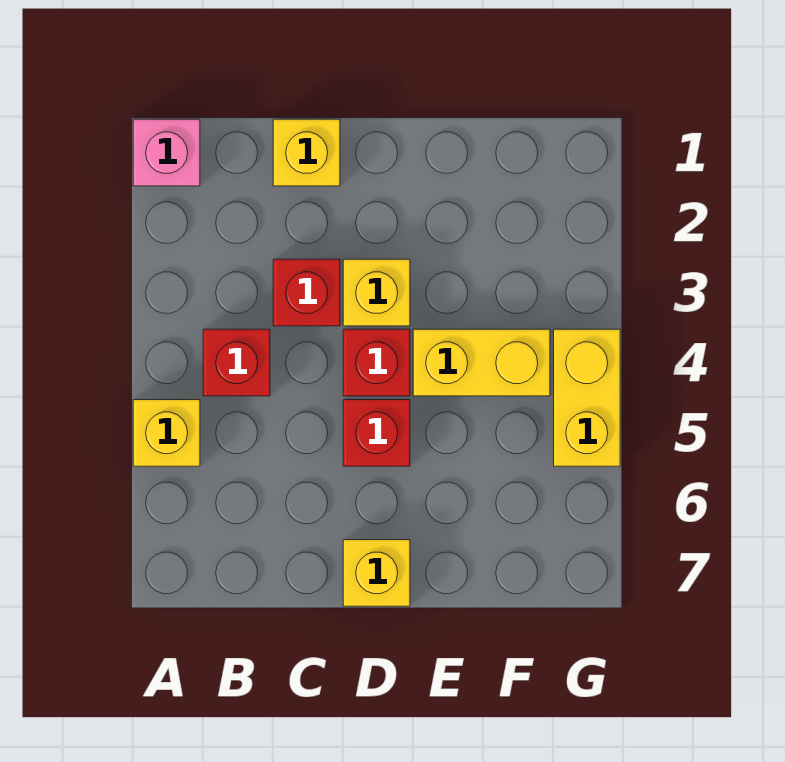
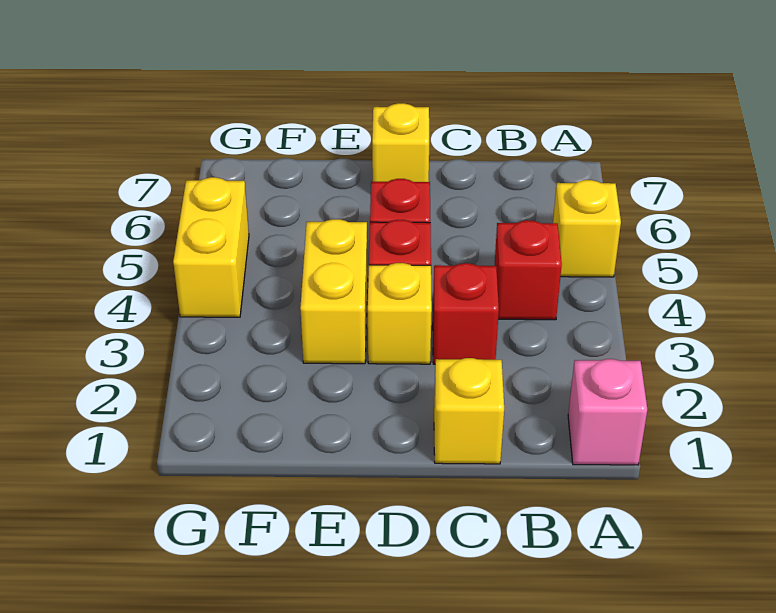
yellow brick E4:F4 level 1 -> yellow brick E3:E4 level 1

